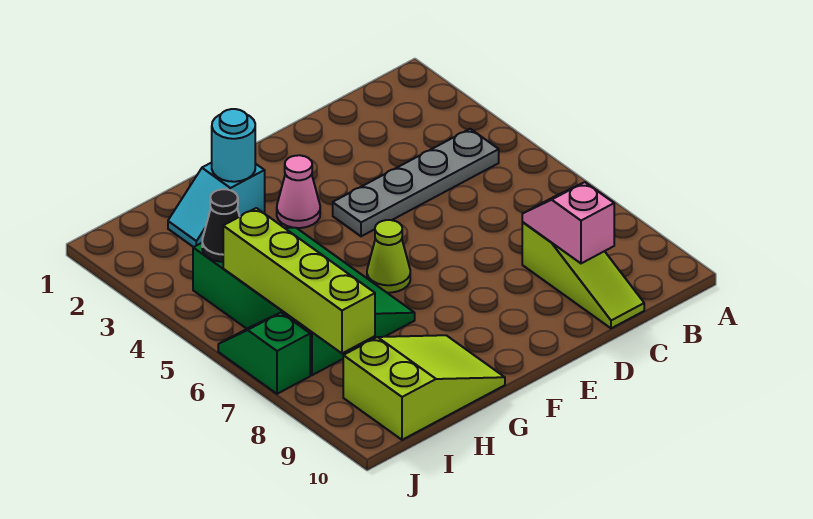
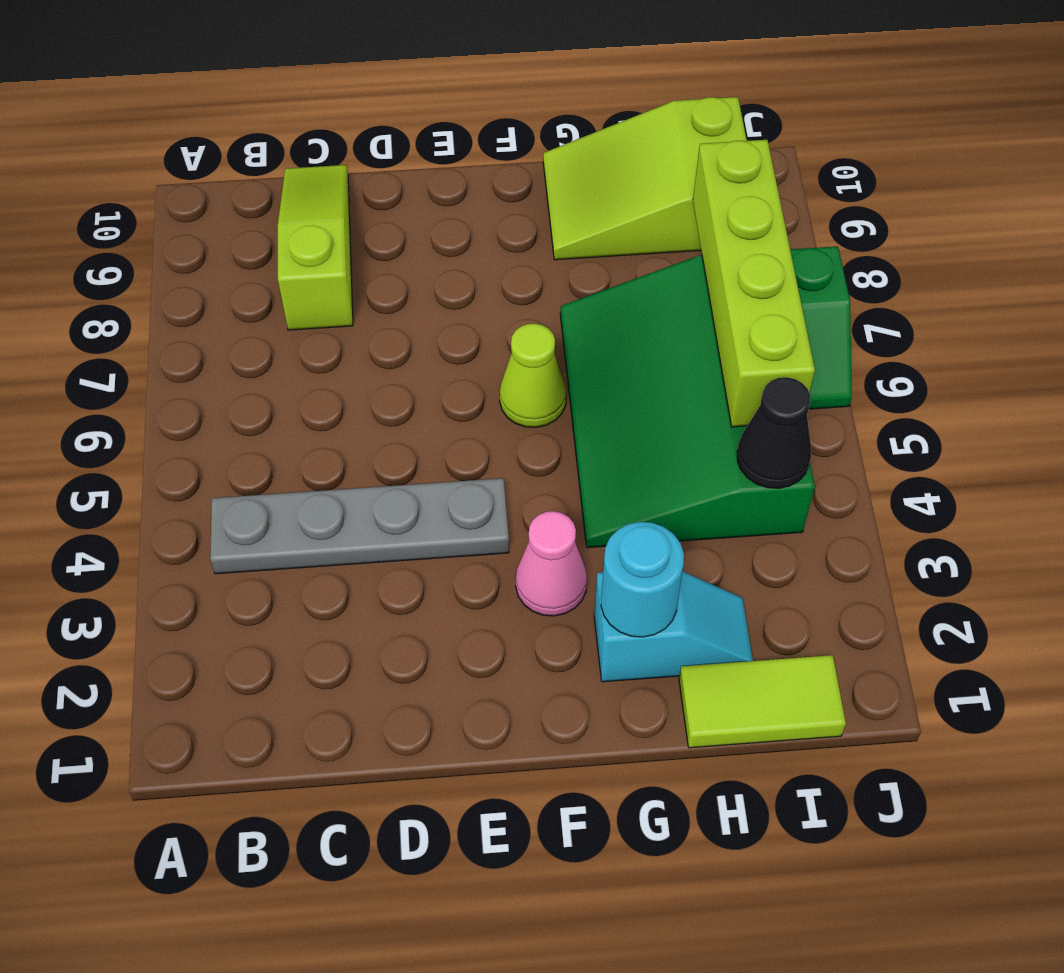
pink slope C8:C9 level 2 top 9 -> none
none -> lime tile H1:I1 level 1

